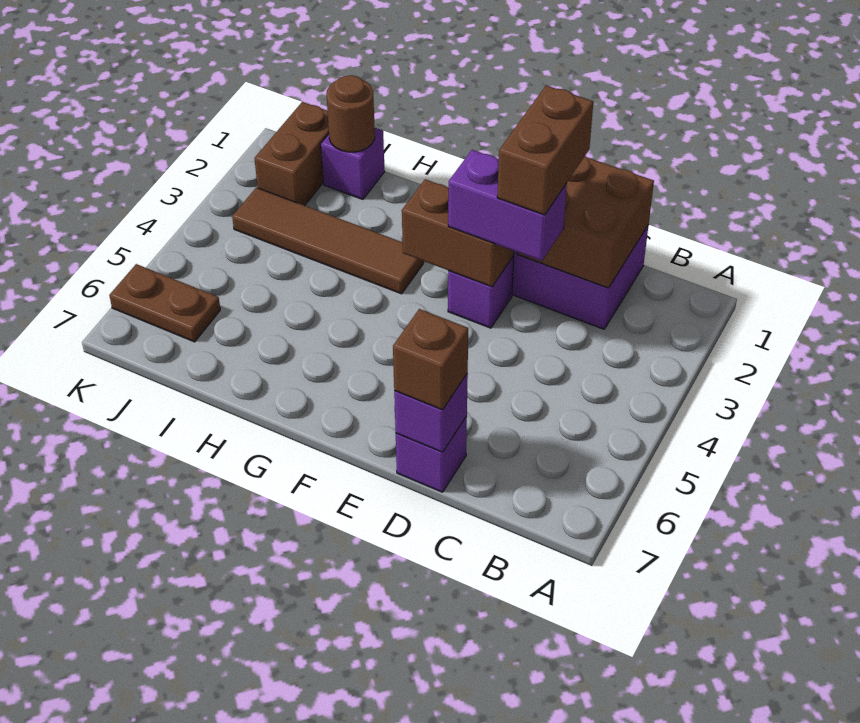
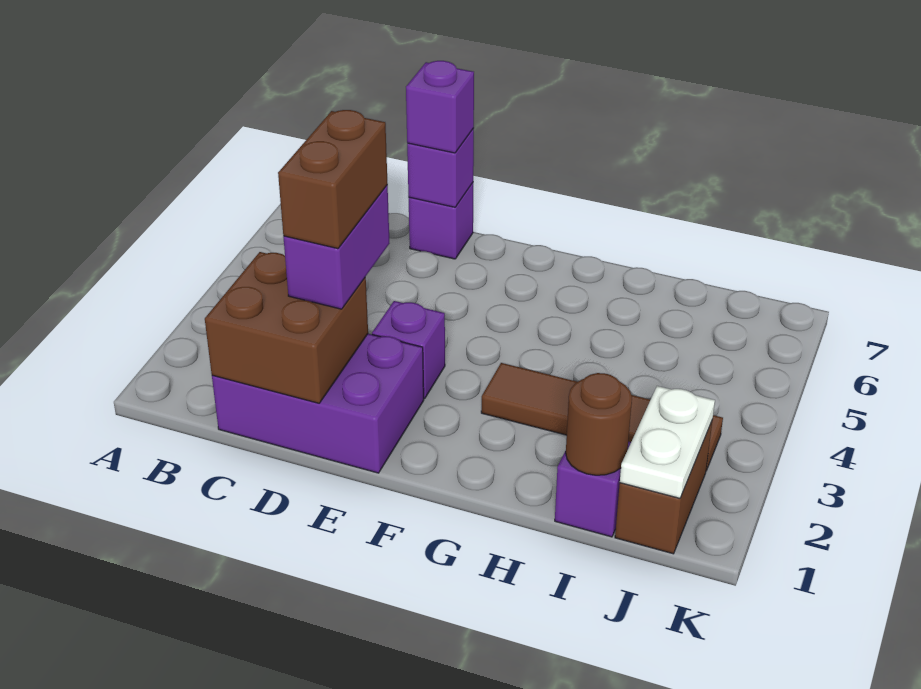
purple brick D3:E3 level 3 -> purple brick D2:D3 level 3
brown brick D7 level 3 -> purple brick D7 level 3
brown brick E3:F3 level 2 -> none
none -> white plate J1:J2 level 2
brown plate J6:K6 level 1 -> none

